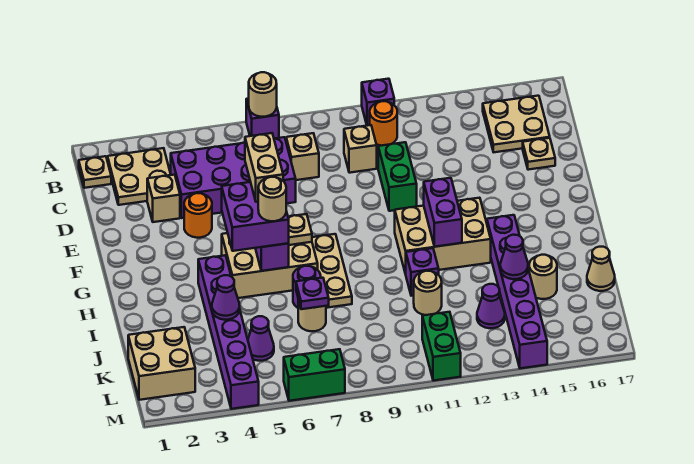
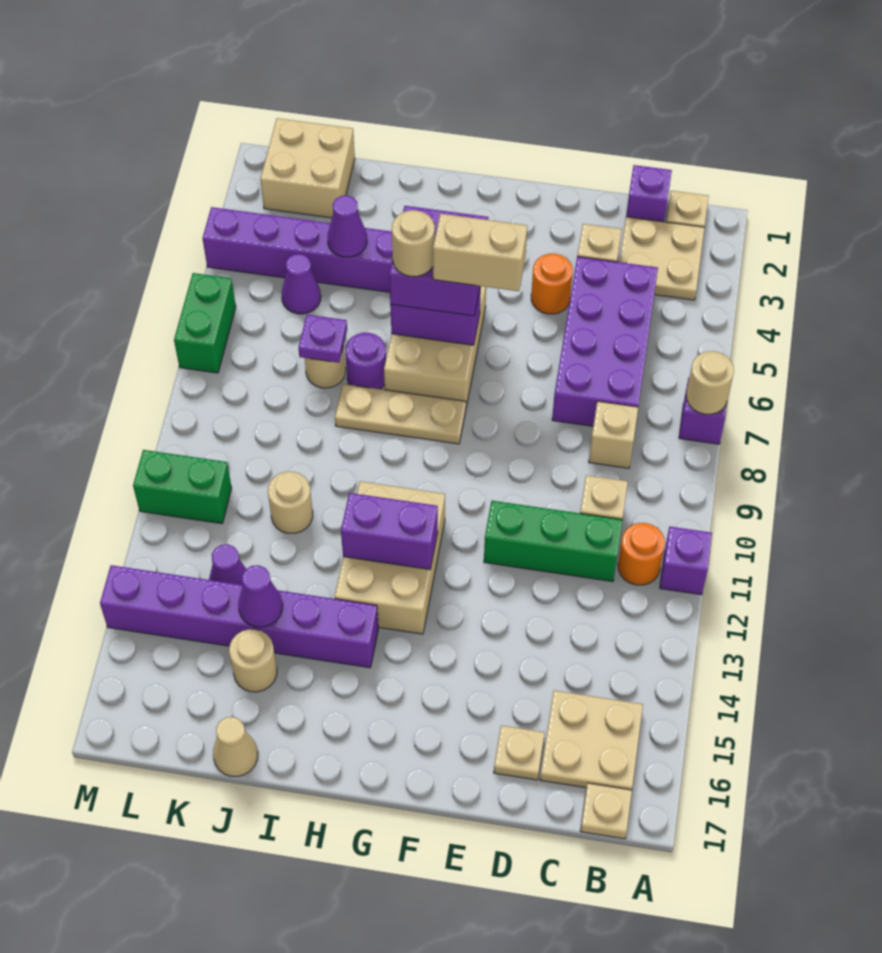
green brick D11:E11 level 1 -> green brick C11:E11 level 1
tan plate G7 level 2 -> tan plate B17 level 1
purple brick I11 level 1 -> purple brick C1 level 1

